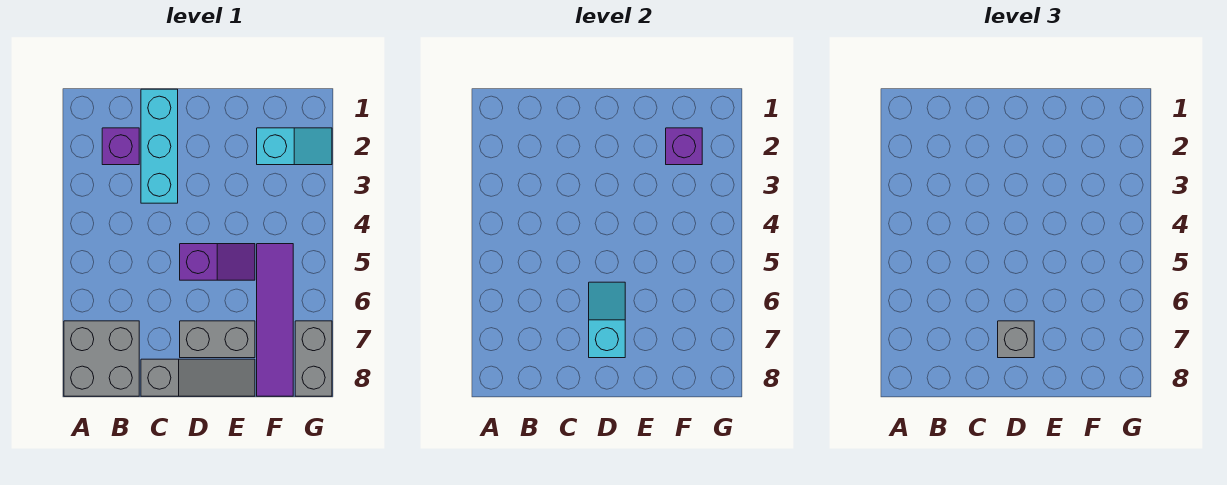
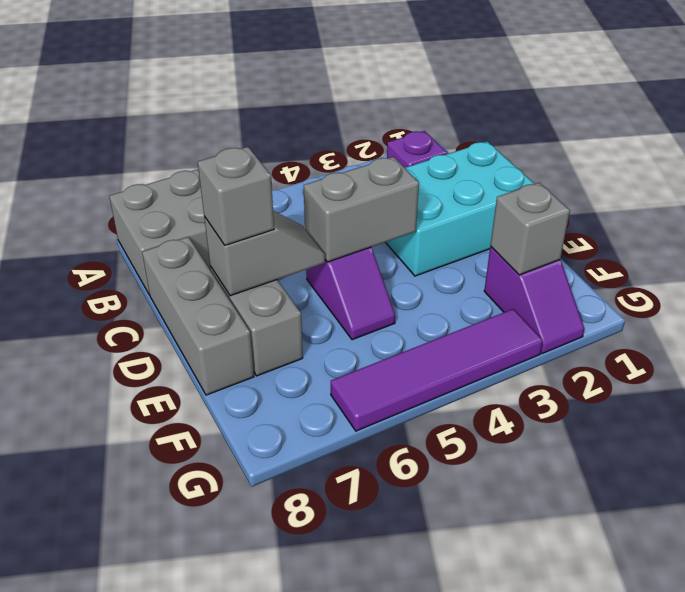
cyan brick C1:C3 level 1 -> cyan brick C1:D3 level 1
grey slope C8:E8 level 1 top C -> grey brick C8:E8 level 1
cyan slope D6:D7 level 2 top 7 -> grey slope D6:D7 level 2 top 7
cyan slope F2:G2 level 1 top F -> purple slope F2:G2 level 1 top F
purple brick F2 level 2 -> grey brick F2 level 2
purple tile F5:F8 level 1 -> purple tile G3:G6 level 1
grey brick G7:G8 level 1 -> grey brick D4:D5 level 2

